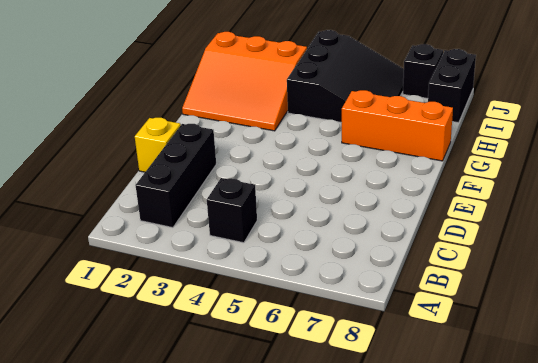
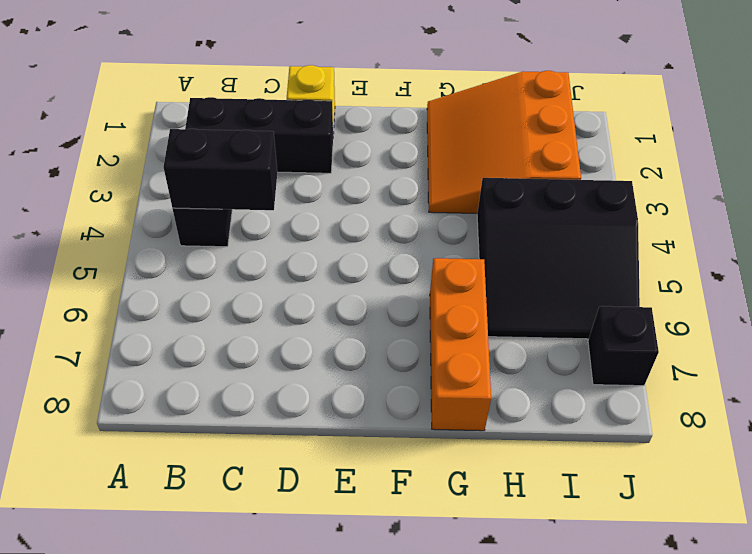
black brick I8:J8 level 1 -> black brick B4:C4 level 2

